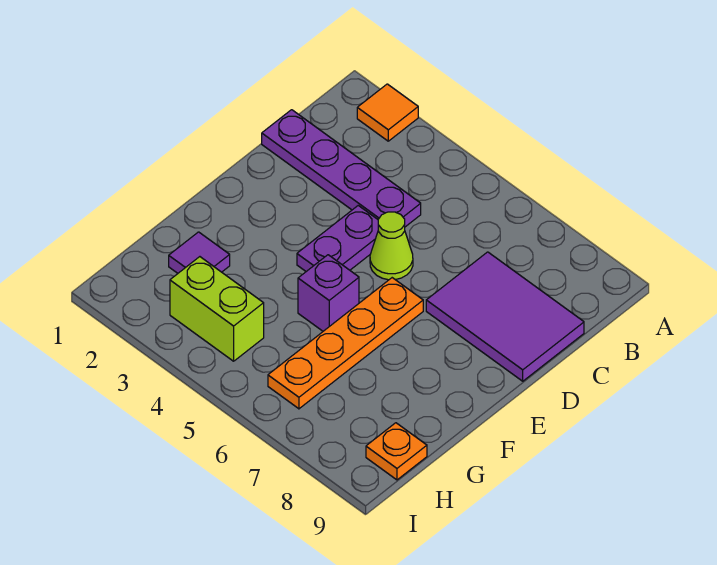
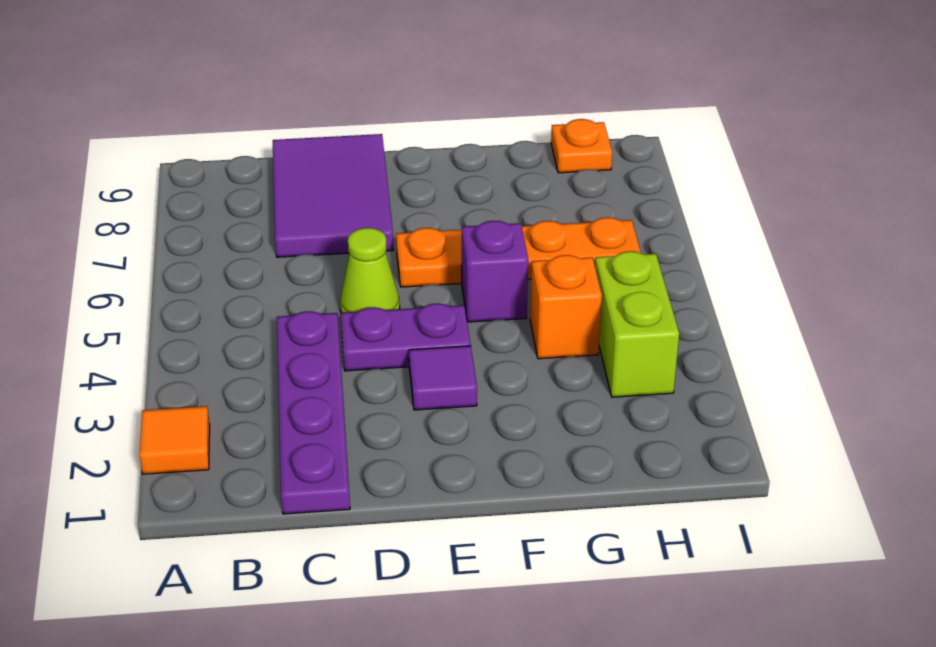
purple tile G2 level 1 -> purple tile E3 level 1
none -> orange brick G4 level 1

